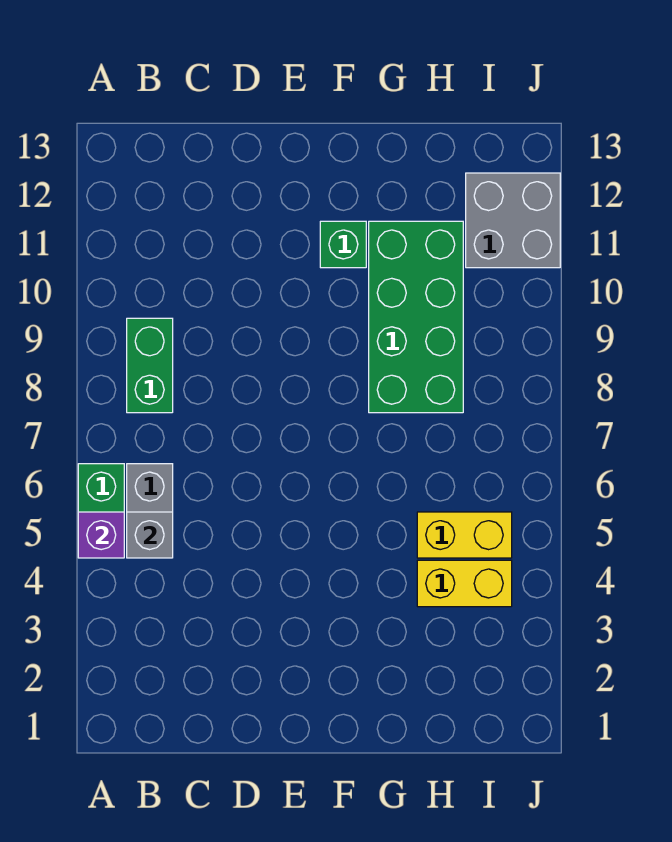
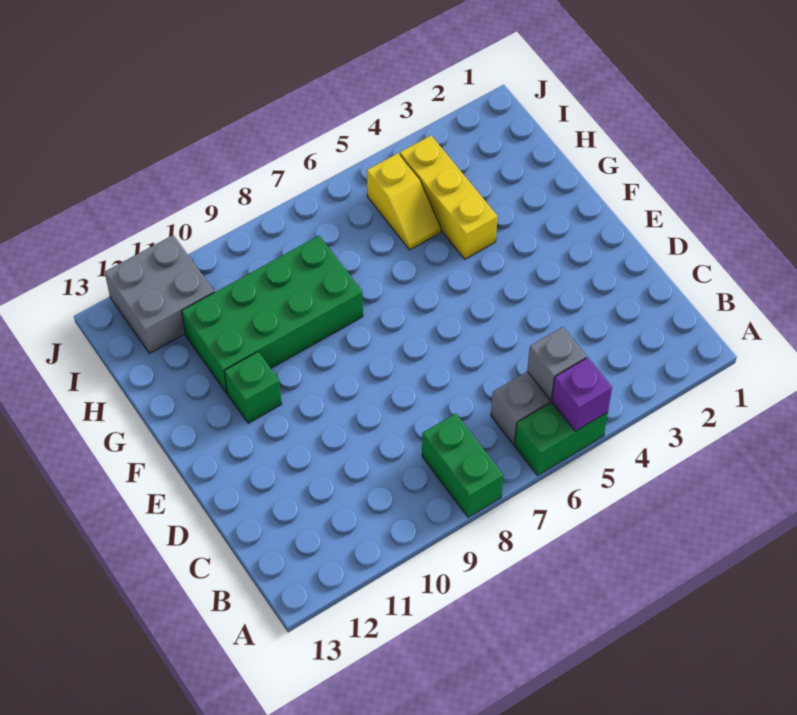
green brick B8:B9 level 1 -> green brick A8:B8 level 1
yellow brick H4:I4 level 1 -> yellow brick G4:I4 level 1
yellow brick H5:I5 level 1 -> yellow slope H5:I5 level 1 top I

